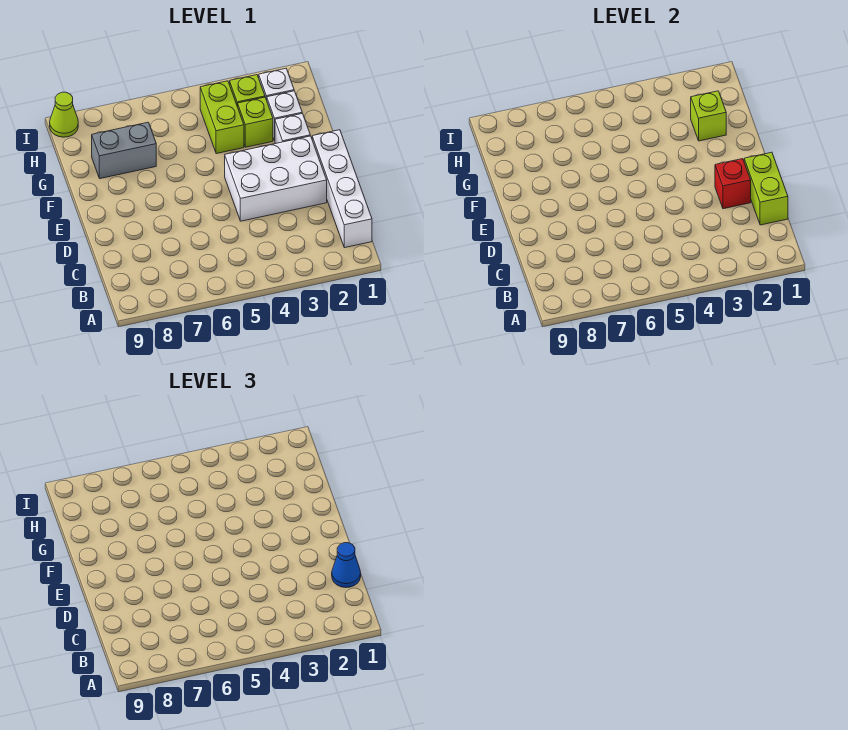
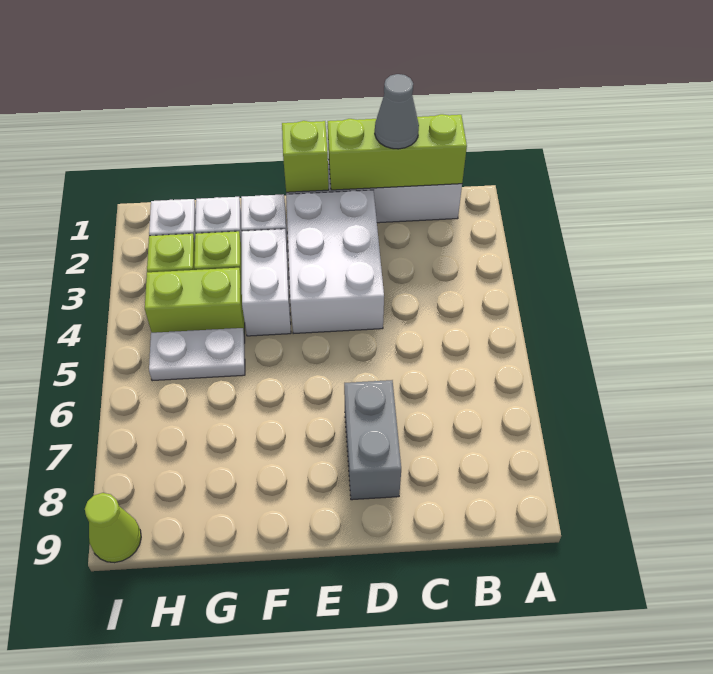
lime brick C1:D1 level 2 -> lime brick B1:D1 level 2
blue cone C1 level 3 -> grey cone C1 level 3
red brick D2 level 2 -> none
none -> white brick F3:F4 level 1
lime brick G2 level 2 -> lime brick E1 level 2
none -> white plate G5:H5 level 1
grey brick G7:G8 level 1 -> grey brick D7:D8 level 1

